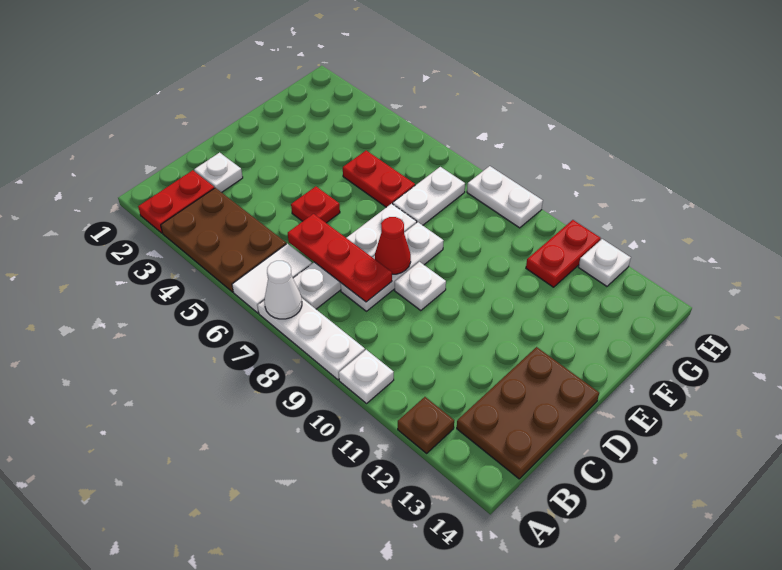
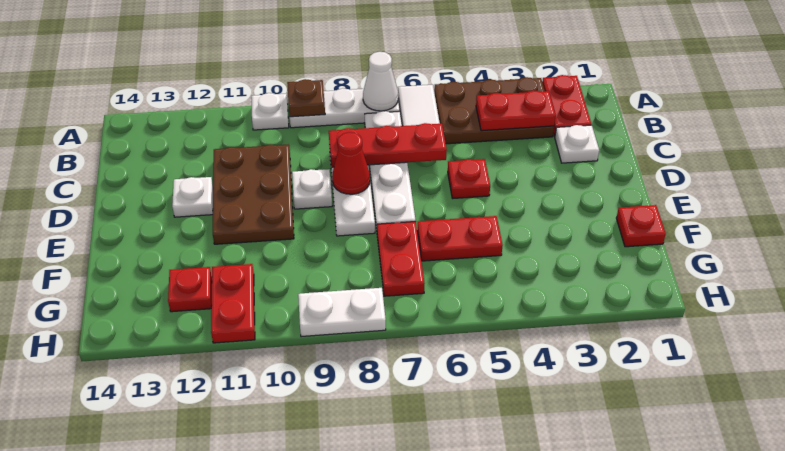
brown plate A12 level 1 -> brown plate A9 level 2
none -> red plate B3:B4 level 2
brown plate B13:D14 level 1 -> brown plate C10:E11 level 1
none -> red plate F1 level 1
white plate F7:G7 level 1 -> red plate F7:G7 level 1
none -> red plate G12 level 1
white plate H12 level 1 -> white plate D12 level 1

